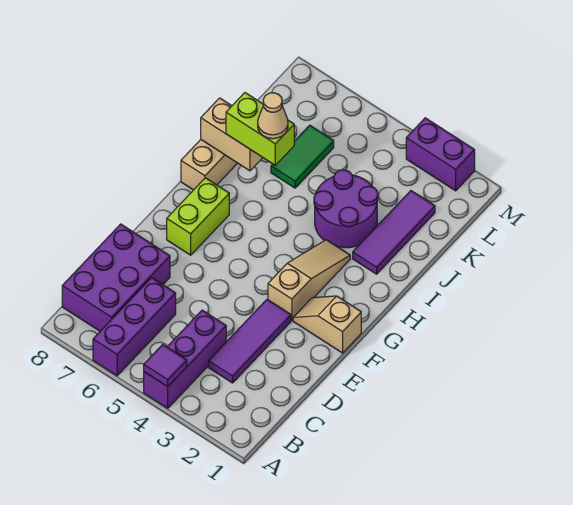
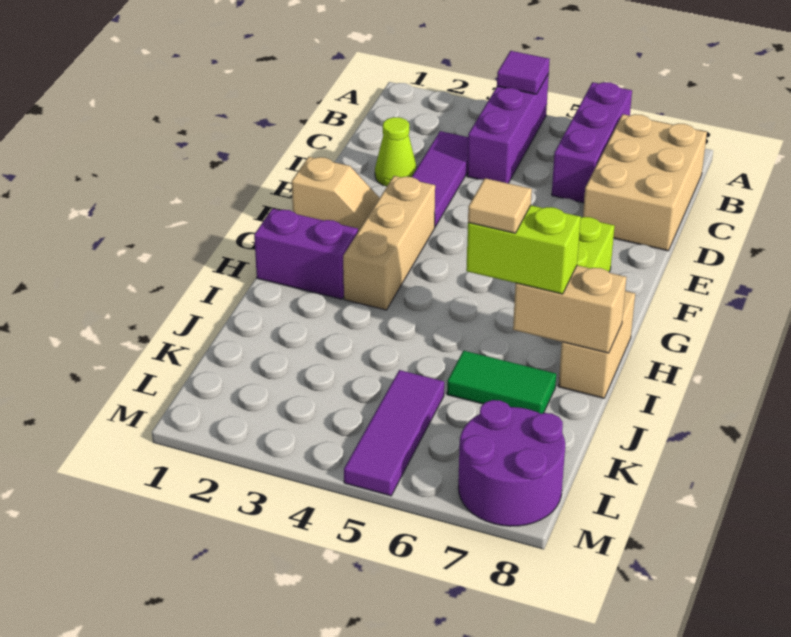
purple brick B7:D8 level 1 -> tan brick B7:D8 level 1
none -> lime cone D2 level 1
tan slope F3:H3 level 1 top F -> tan brick F3:H3 level 1
purple tile I2:K2 level 1 -> purple tile K5:M5 level 1
purple round brick I3:J4 level 1 -> purple round brick L7:M8 level 1
tan cone I6 level 4 -> tan tile I6 level 4
green tile J6:K6 level 1 -> green tile J6:J7 level 1
purple brick M2:M3 level 1 -> purple brick H1:H2 level 1

